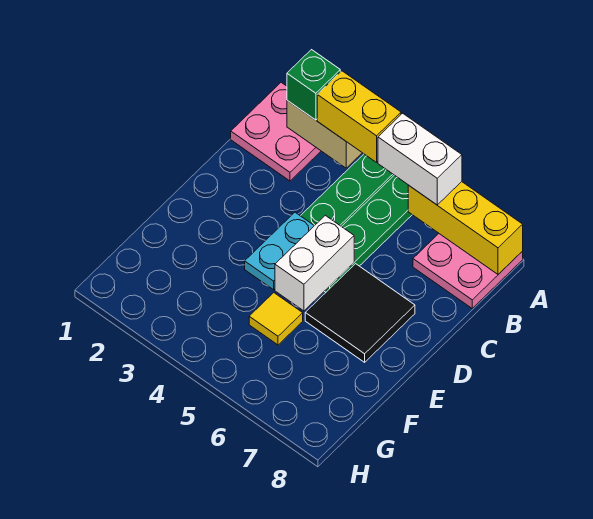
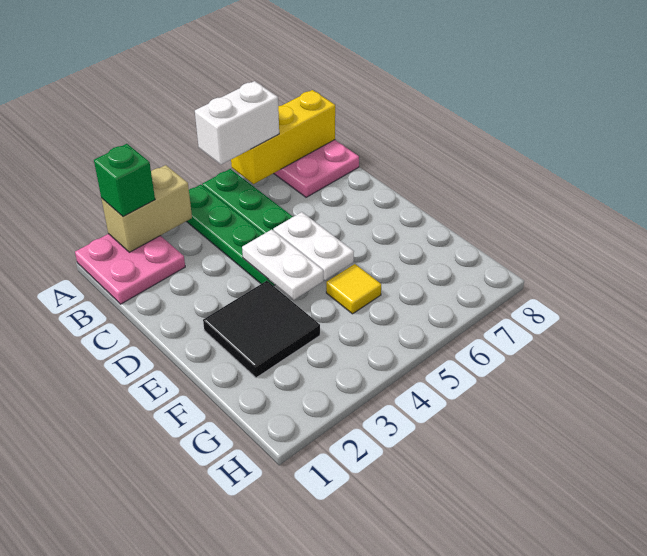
yellow brick A3:A4 level 3 -> none
cyan plate D4:E4 level 2 -> white plate D4:E4 level 2
white brick D5:E5 level 2 -> white plate D5:E5 level 2
black tile D6:E7 level 1 -> black tile E2:F3 level 1

